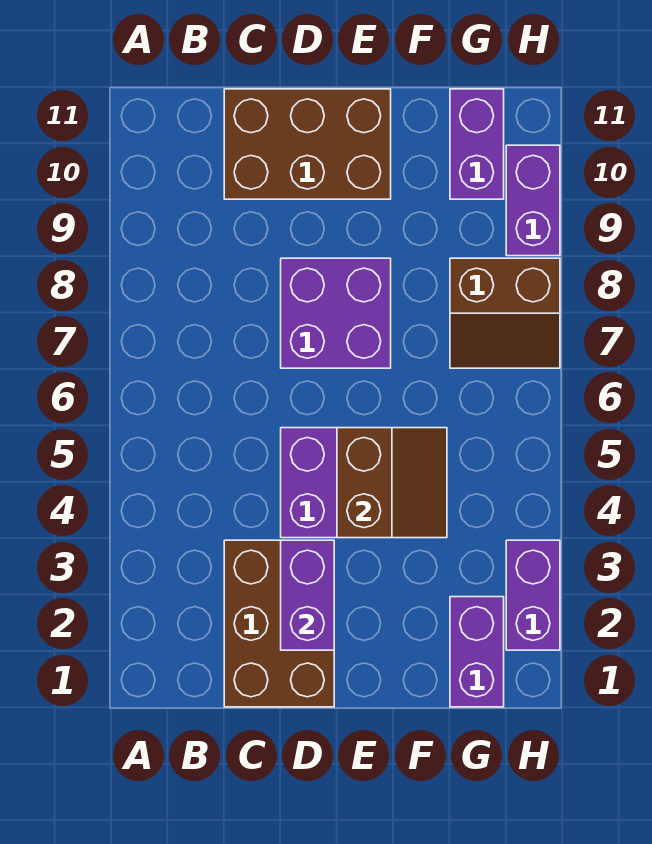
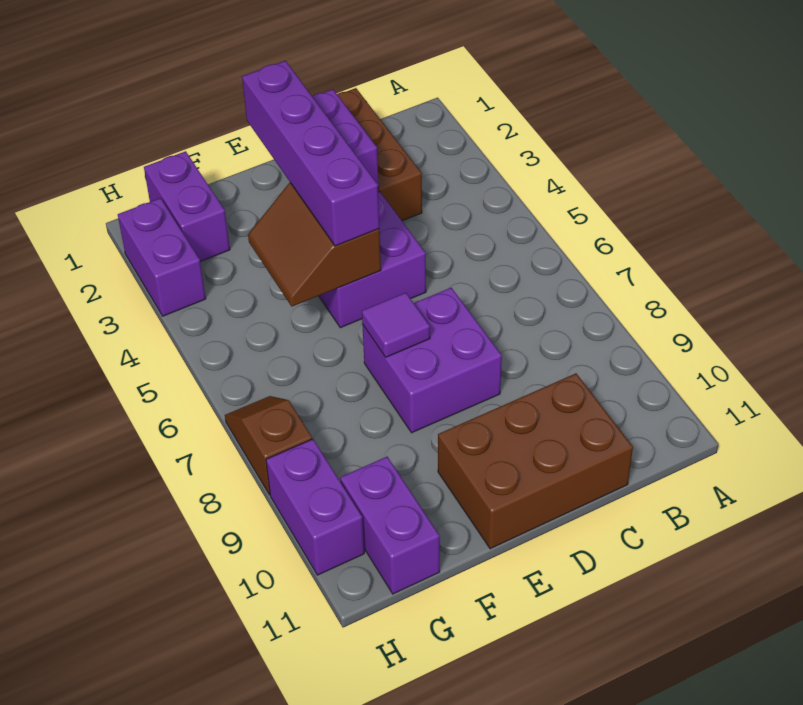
none -> purple brick E2:E5 level 3
none -> purple tile E7 level 2
brown slope G7:H8 level 1 top 8 -> brown slope H7:H8 level 1 top 8

